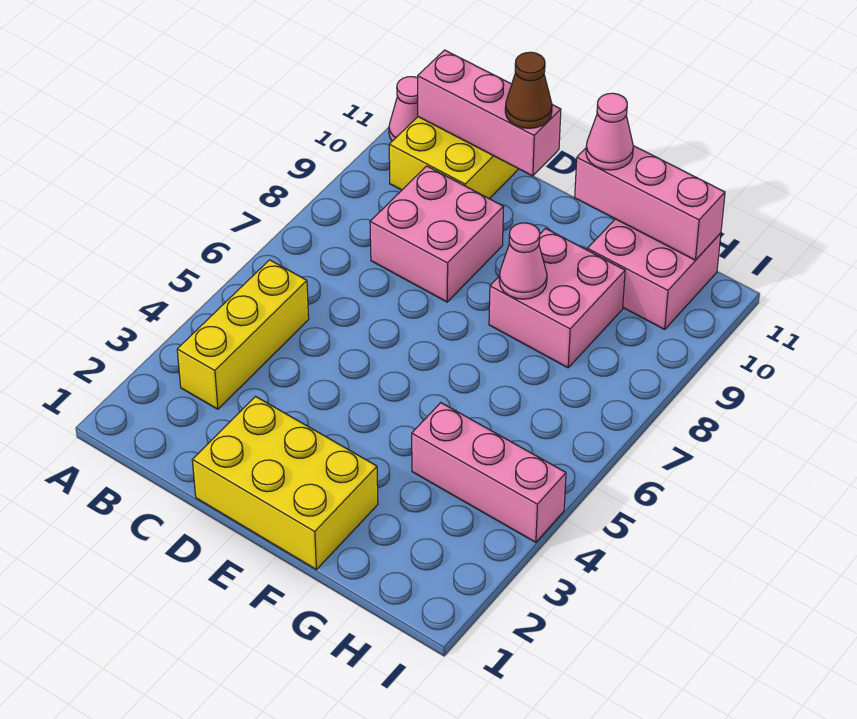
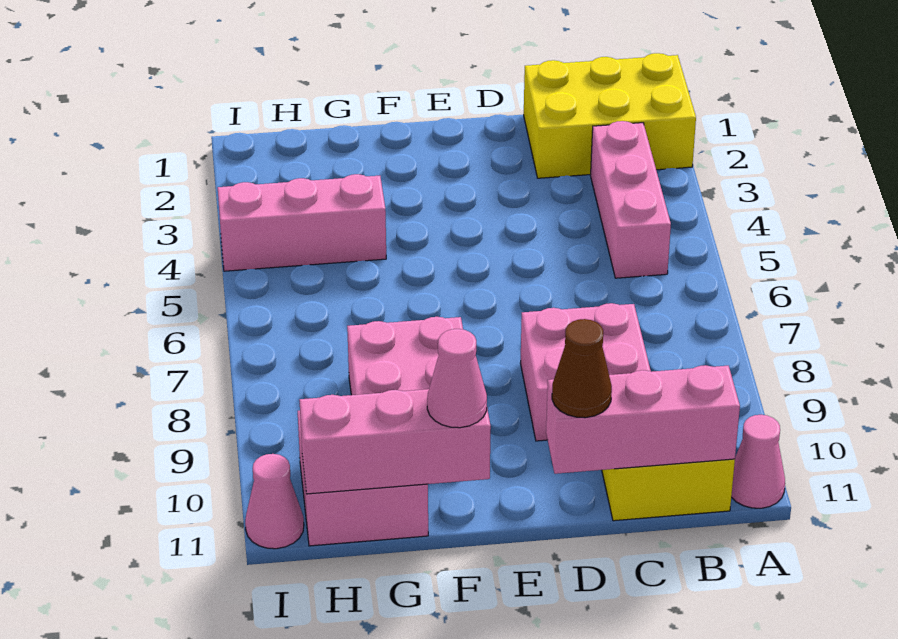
yellow brick B3:B5 level 1 -> pink brick B3:B5 level 1
yellow brick D1:F2 level 1 -> yellow brick A1:C2 level 1
pink cone F8 level 2 -> pink cone I11 level 1

